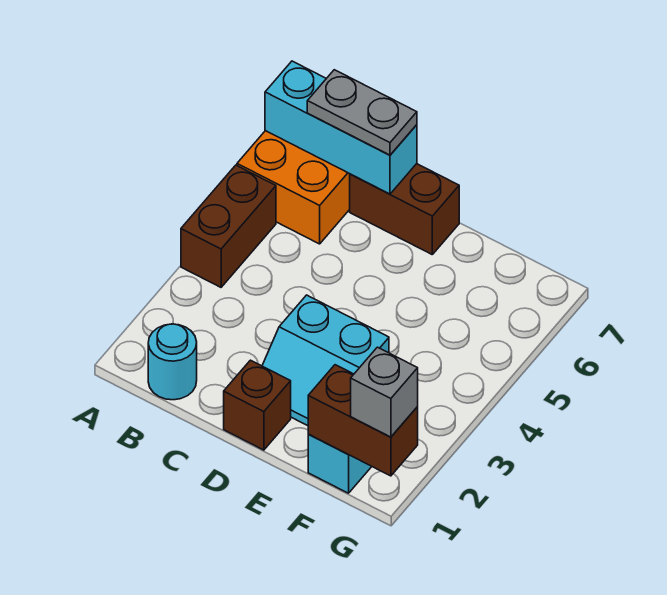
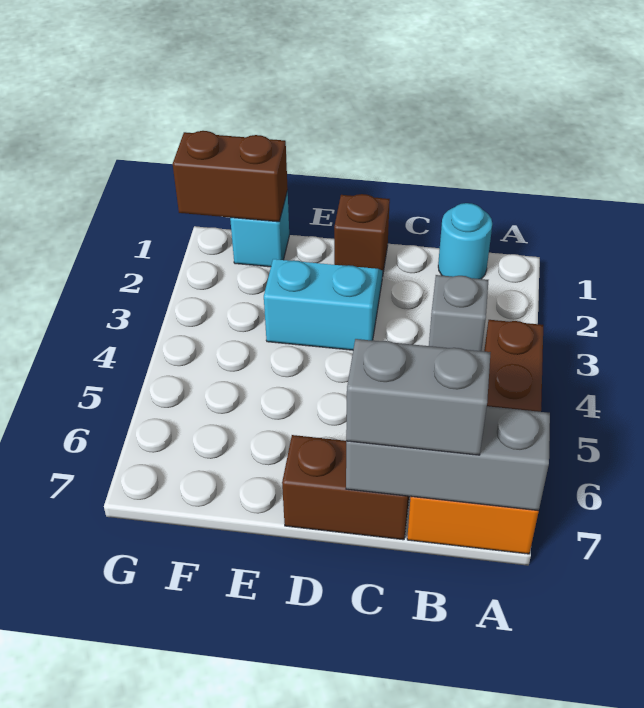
cyan brick A7:C7 level 2 -> grey brick A7:C7 level 2
grey plate B7:C7 level 3 -> grey brick B7:C7 level 3
grey brick G1 level 3 -> grey brick B3 level 1

